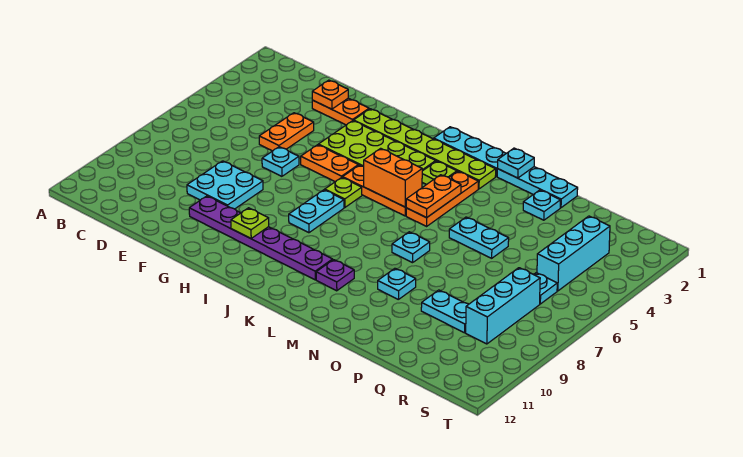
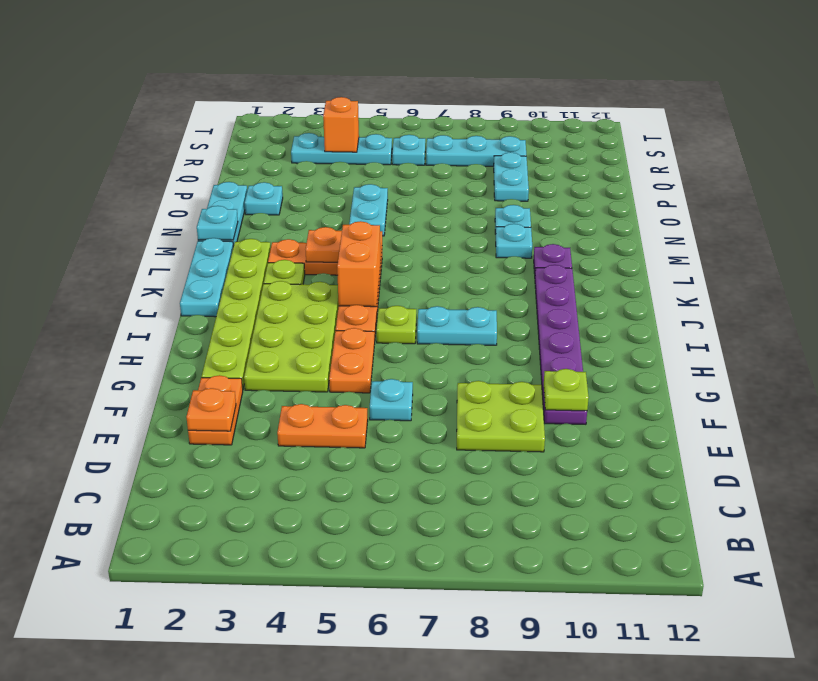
cyan plate E8:F9 level 1 -> lime plate E8:F9 level 1
lime plate H10 level 2 -> lime plate F10 level 2
cyan plate M7 level 1 -> cyan plate M9 level 1
cyan brick R3:R5 level 1 -> cyan plate R3:R5 level 1
none -> orange brick R4 level 2
cyan brick R7:R9 level 1 -> cyan plate R7:R9 level 1

